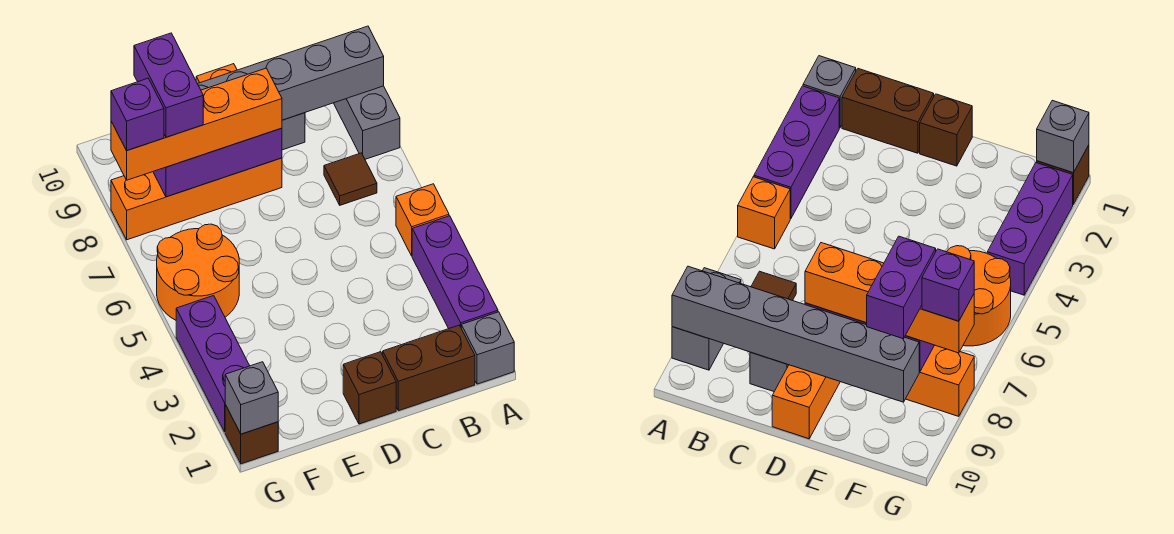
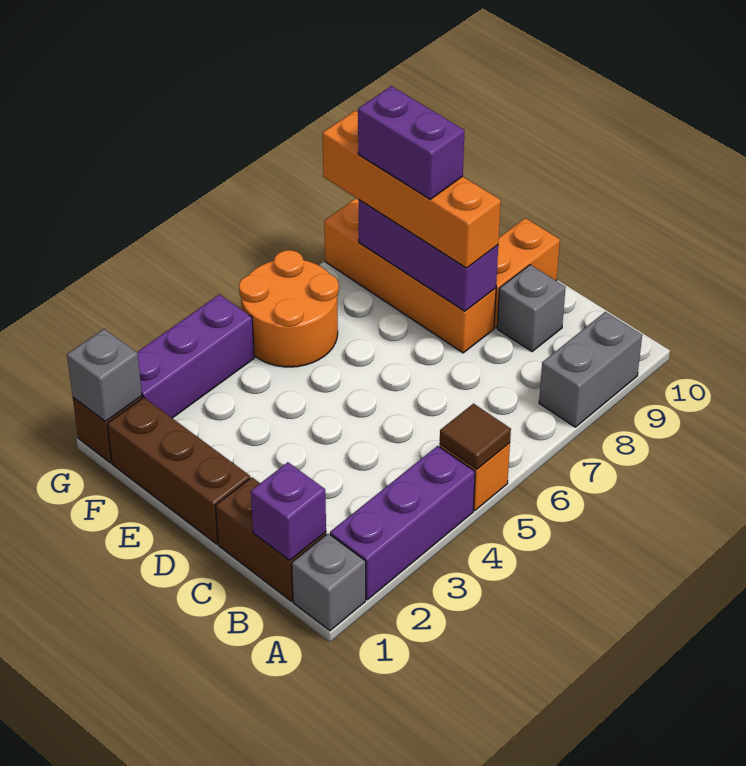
grey brick A9:F9 level 2 -> none
brown tile B7 level 1 -> brown tile A5 level 2
brown brick D1 level 1 -> brown brick D1:F1 level 1
purple brick F8:F9 level 4 -> purple brick E8:F8 level 4
purple brick G8 level 4 -> purple brick B1 level 2

